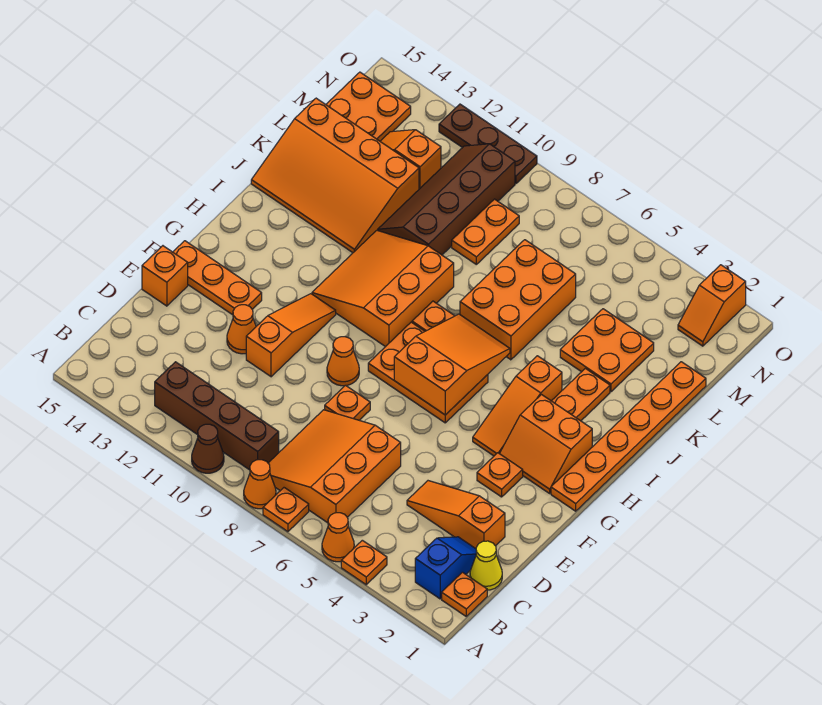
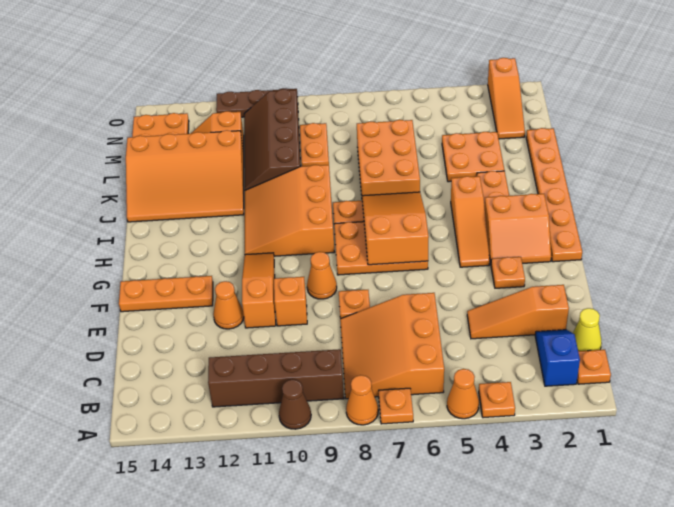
orange brick E15 level 1 -> orange brick E10 level 1
orange slope N2:O2 level 1 top O -> orange slope M2:O2 level 1 top O

